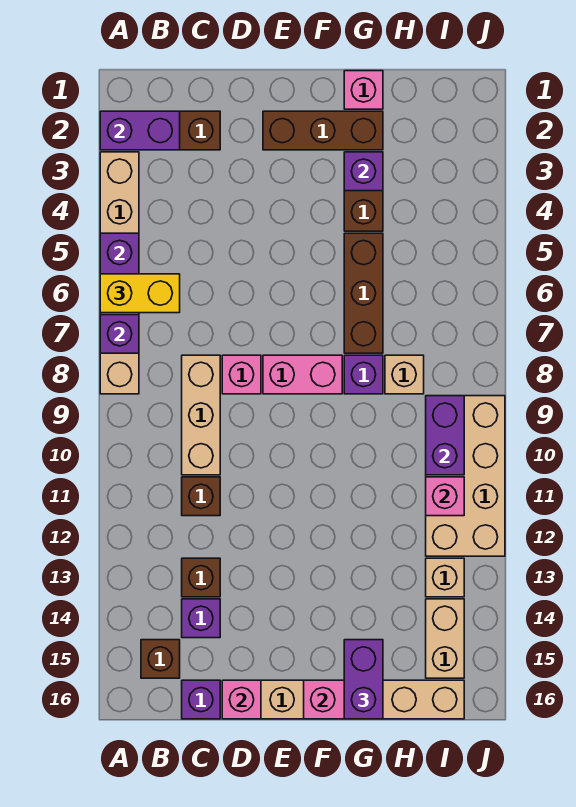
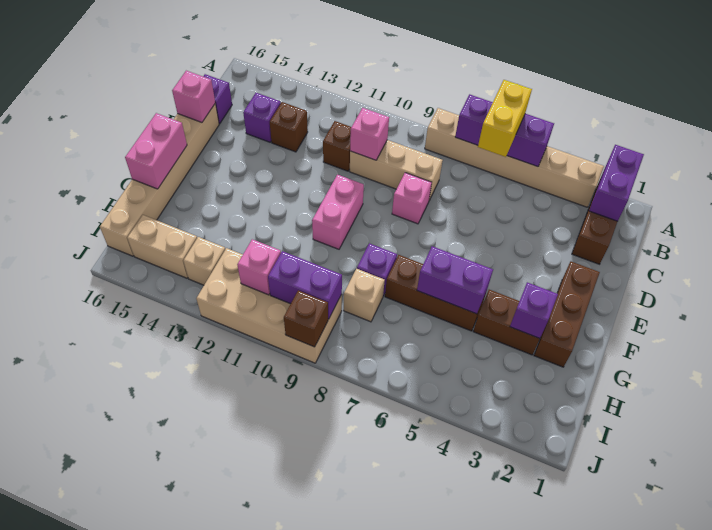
brown brick B15 level 1 -> brown brick J9 level 2
pink brick E8:F8 level 1 -> pink brick E10:F10 level 1
pink brick G1 level 1 -> pink brick C10 level 2
purple brick G15:G16 level 3 -> purple brick G5:G6 level 2

